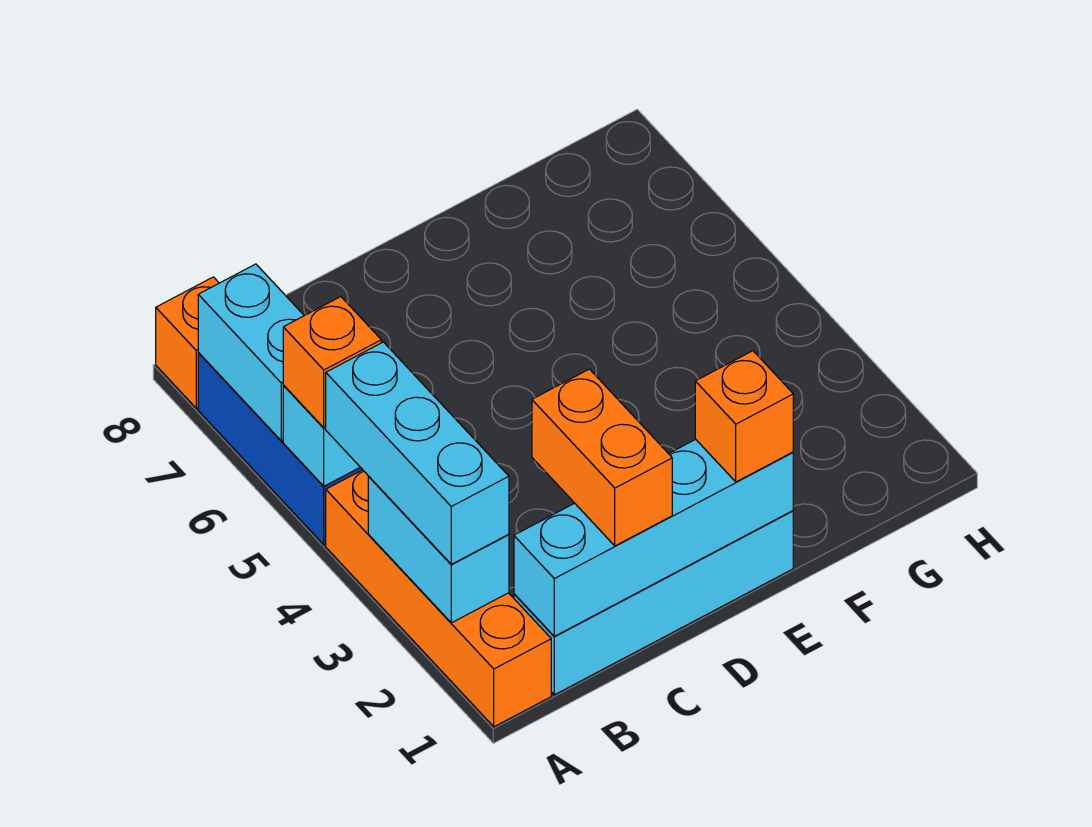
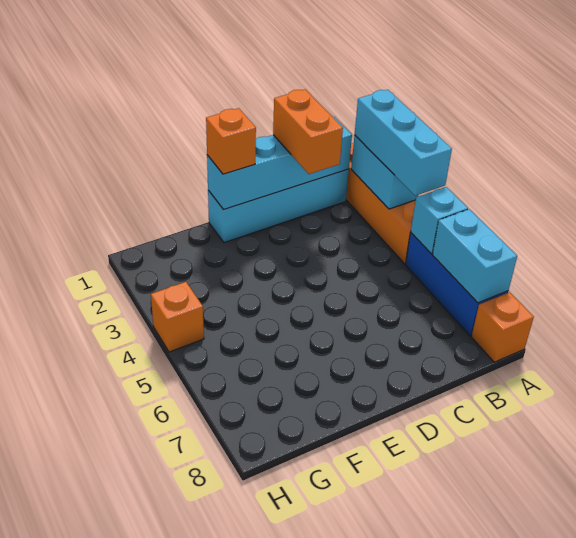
orange brick A5 level 3 -> orange brick H4 level 1

